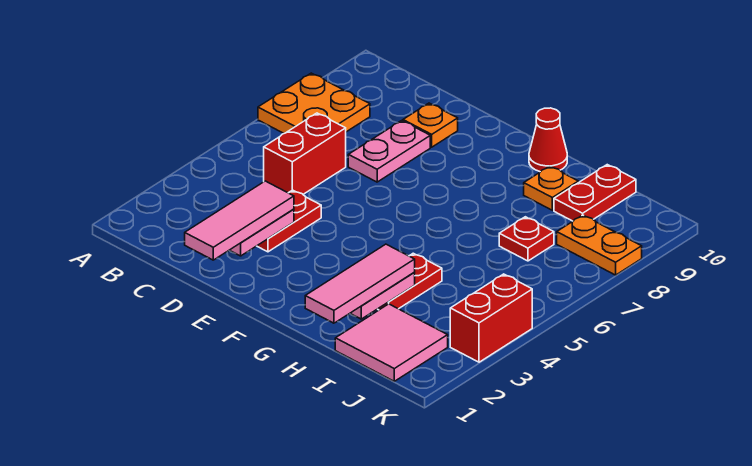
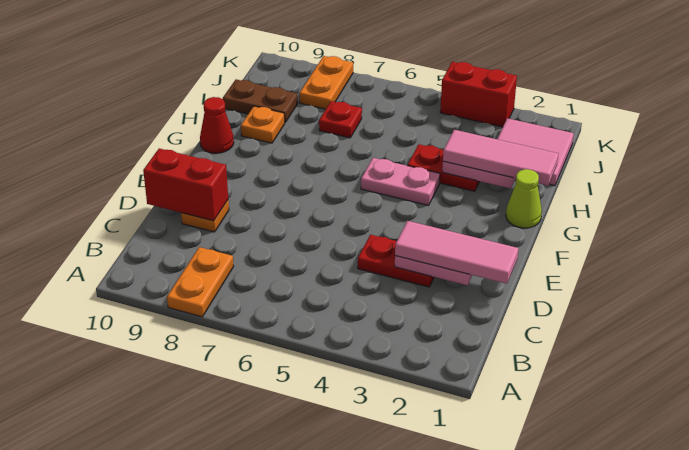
orange plate A7:B8 level 1 -> orange plate A8:B8 level 1
red brick C5:C6 level 1 -> red brick D9:D10 level 2
pink plate D7:D8 level 1 -> pink plate G4:G5 level 1
none -> lime cone G1 level 1
red plate I9:I10 level 1 -> brown plate I9:I10 level 1

